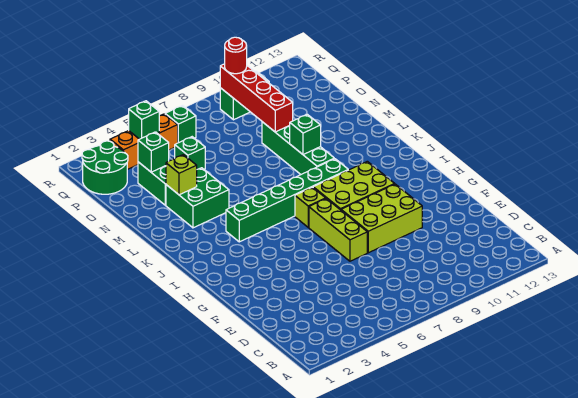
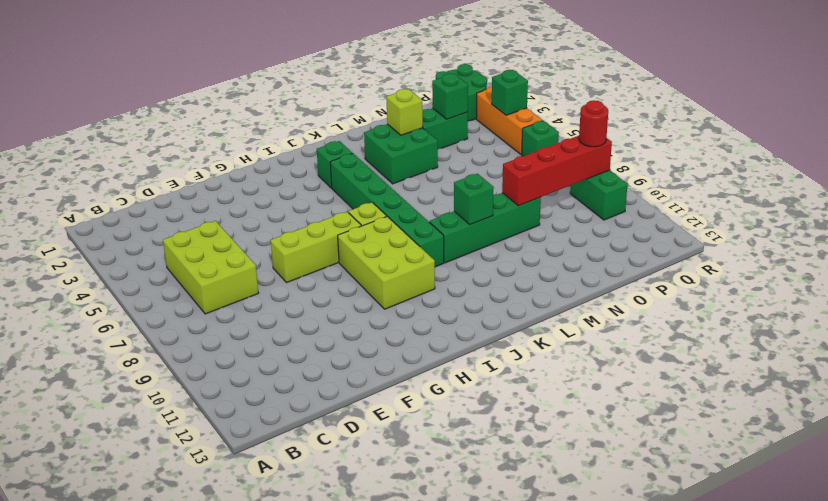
lime brick F8:G10 level 1 -> lime brick C5:D7 level 1
green brick O5 level 1 -> green brick J3 level 1

